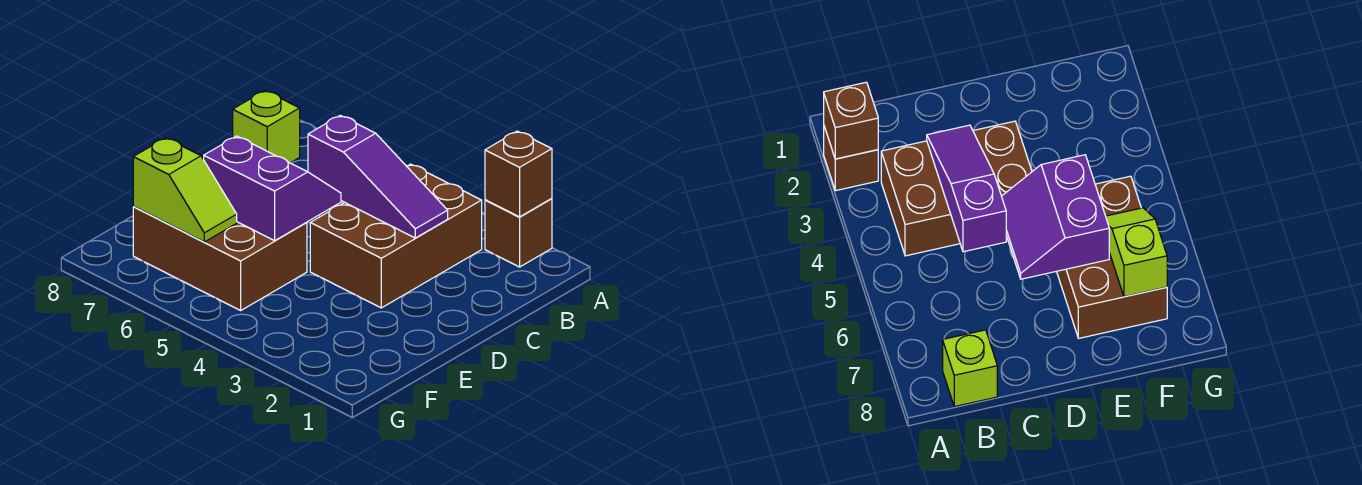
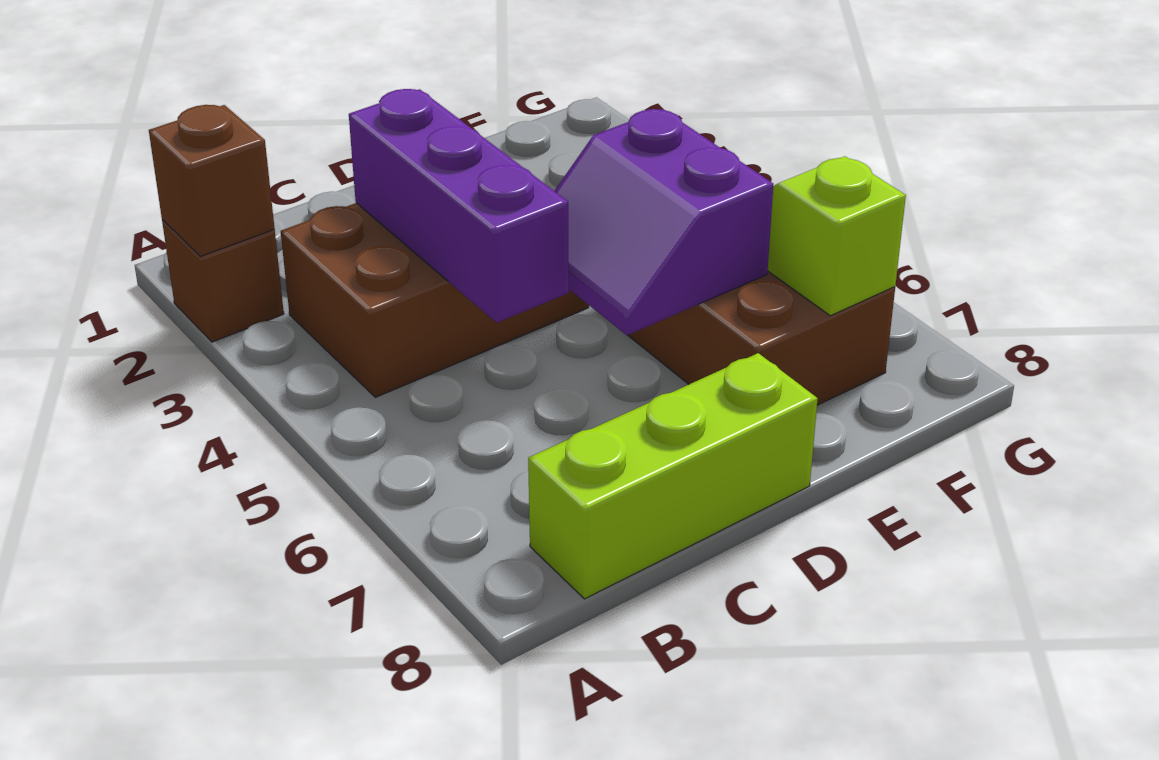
lime brick B8 level 1 -> lime brick B8:D8 level 1
purple slope C3:C5 level 2 top 5 -> purple brick C3:C5 level 2

